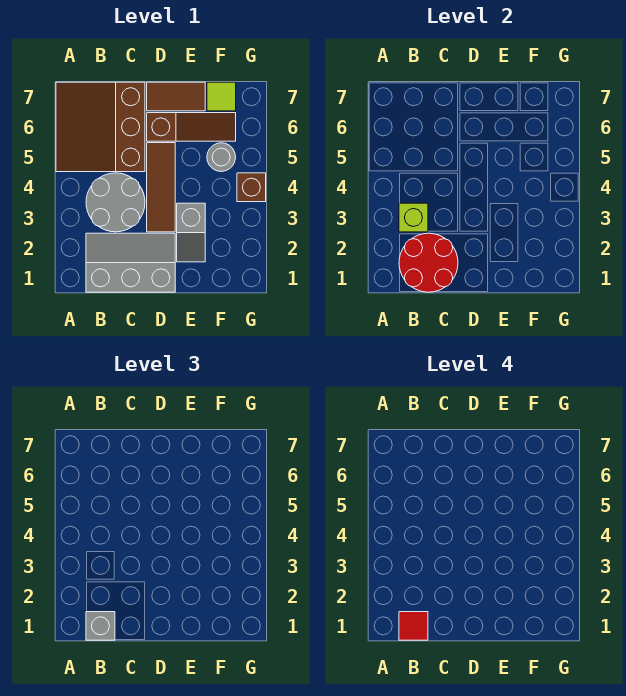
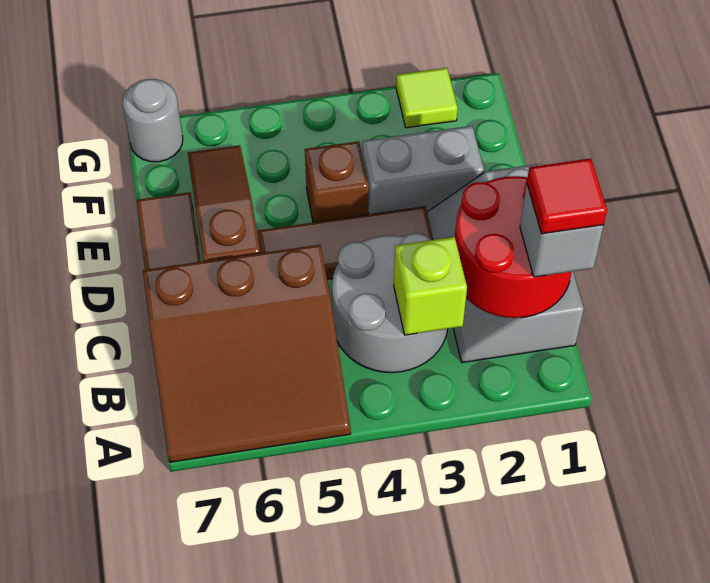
grey slope E2:E3 level 1 top 3 -> grey brick E2:E3 level 1
grey round brick F5 level 1 -> grey round brick G7 level 1
lime tile F7 level 1 -> lime tile G2 level 1
brown brick G4 level 1 -> brown brick E4 level 1

